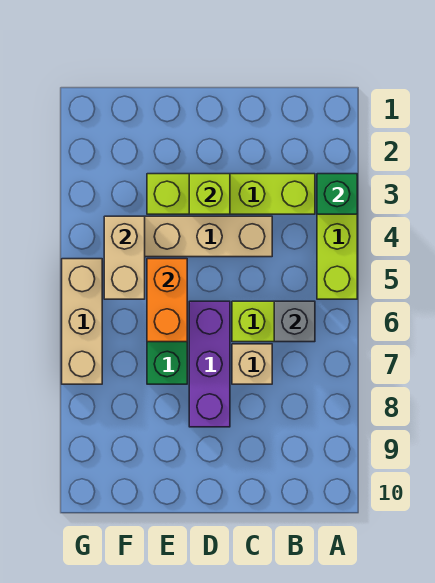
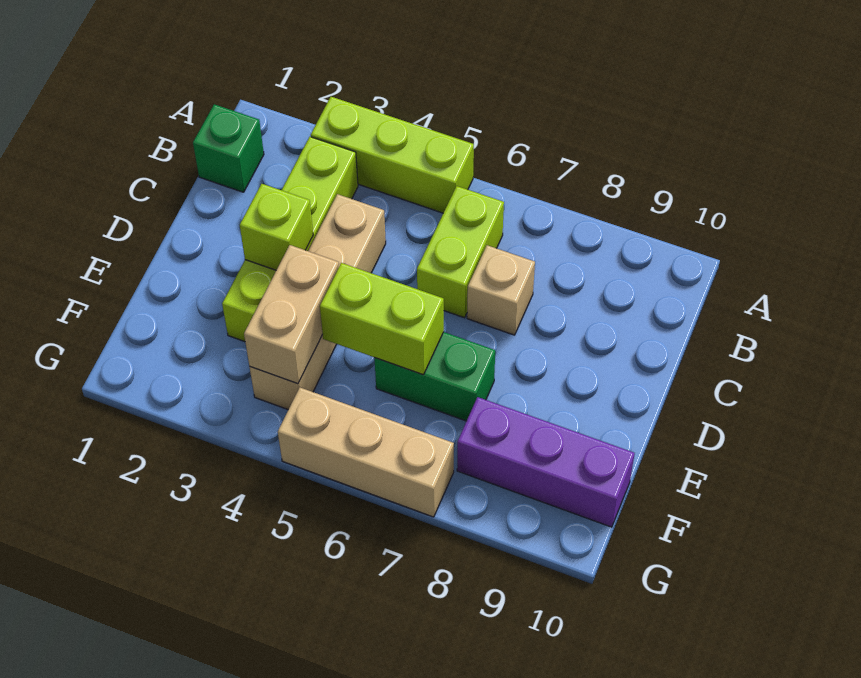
green brick A3 level 2 -> green brick B1 level 1
grey brick B6 level 2 -> none
purple brick D6:D8 level 1 -> purple brick F8:F10 level 1
orange brick E5:E6 level 2 -> lime brick E5:E6 level 2
tan brick F4:F5 level 2 -> tan brick E4:F4 level 2

